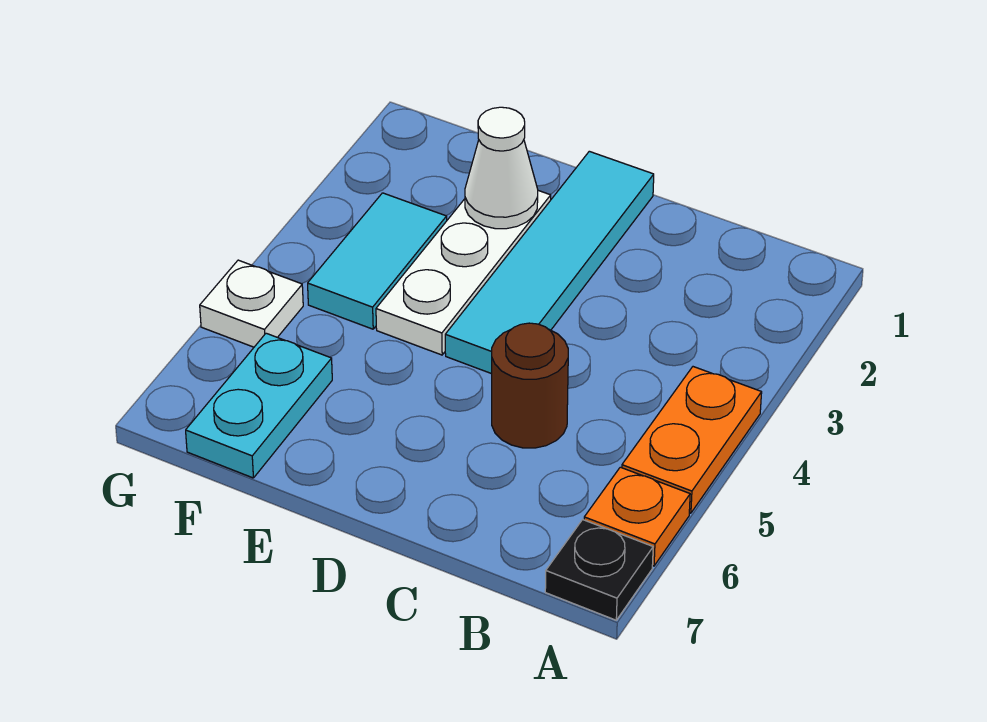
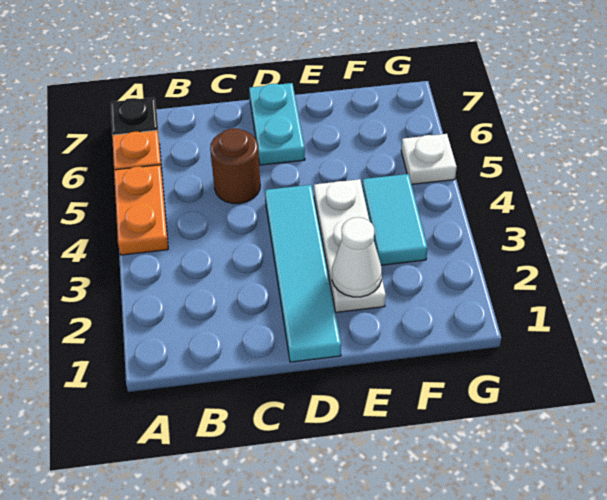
cyan plate F6:F7 level 1 -> cyan plate D6:D7 level 1

